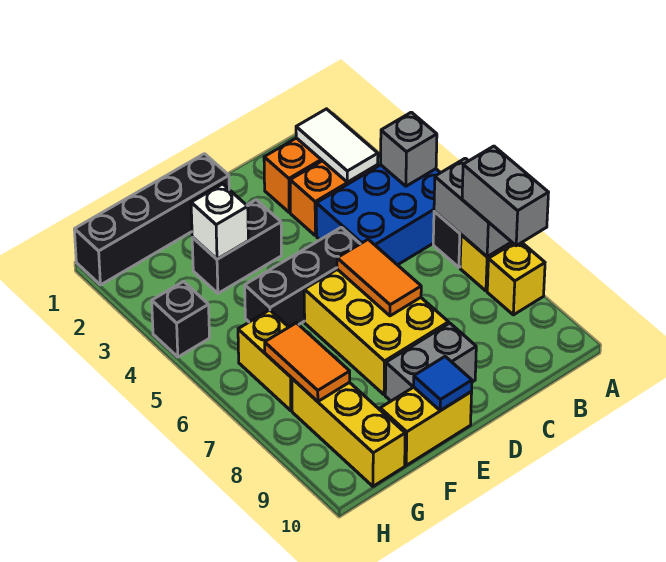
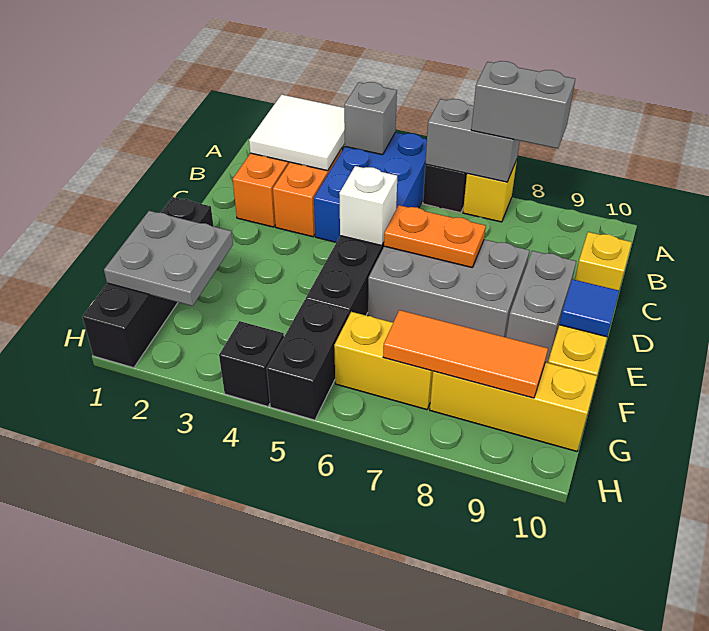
yellow brick A8 level 1 -> yellow brick C10 level 1
white tile B2:B3 level 2 -> white tile A2:B3 level 2
yellow brick D6:E8 level 1 -> grey brick D6:E8 level 1
orange tile D6:D7 level 2 -> orange plate D6:D7 level 2
black brick E3:F3 level 1 -> black brick G5:H5 level 1
none -> grey plate F1:G2 level 2
white brick F3 level 2 -> white brick D5 level 2
orange tile G7:G8 level 2 -> orange tile G7:G9 level 2

